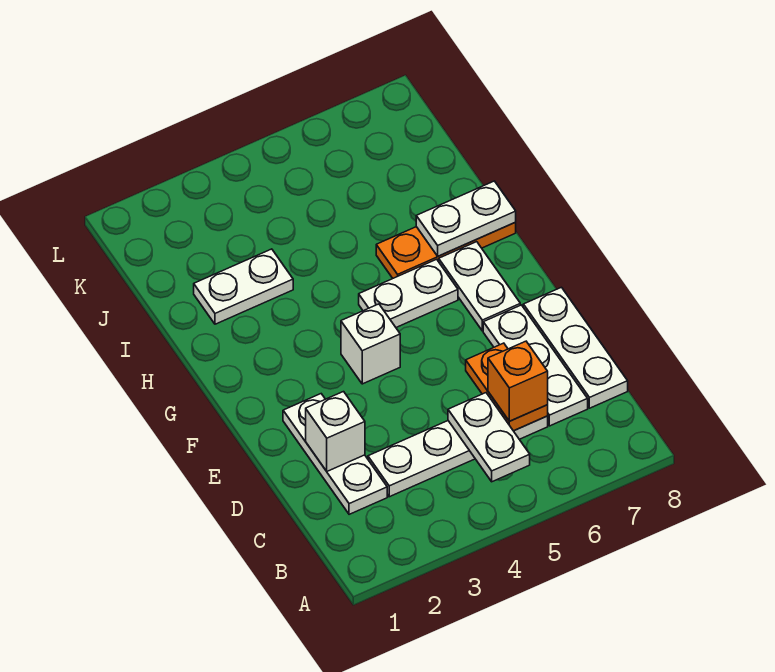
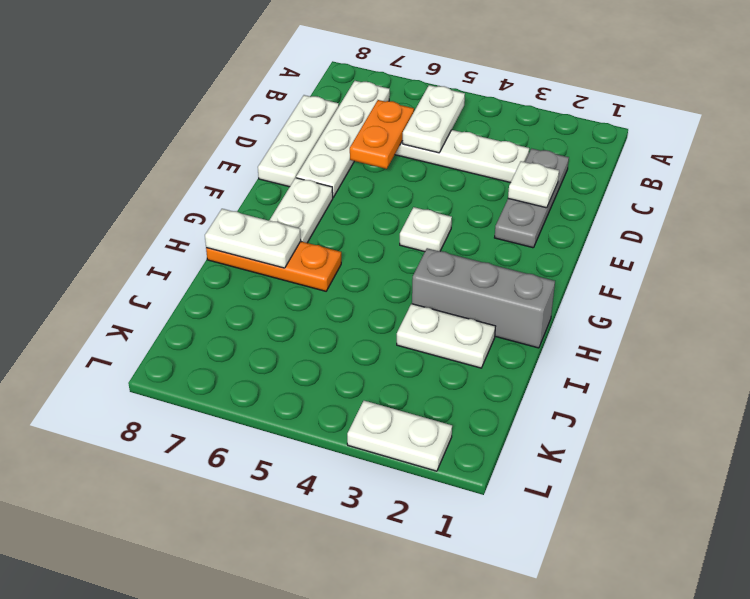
white plate C2:E2 level 1 -> grey plate C2:E2 level 1
orange brick C6 level 3 -> none
white plate C7:E7 level 1 -> white plate B7:E7 level 1
white brick D2 level 2 -> white plate D2 level 2
white brick F4 level 1 -> white plate F4 level 1
white plate G5:G6 level 1 -> white plate L2:L3 level 1
none -> grey brick H1:H3 level 1

